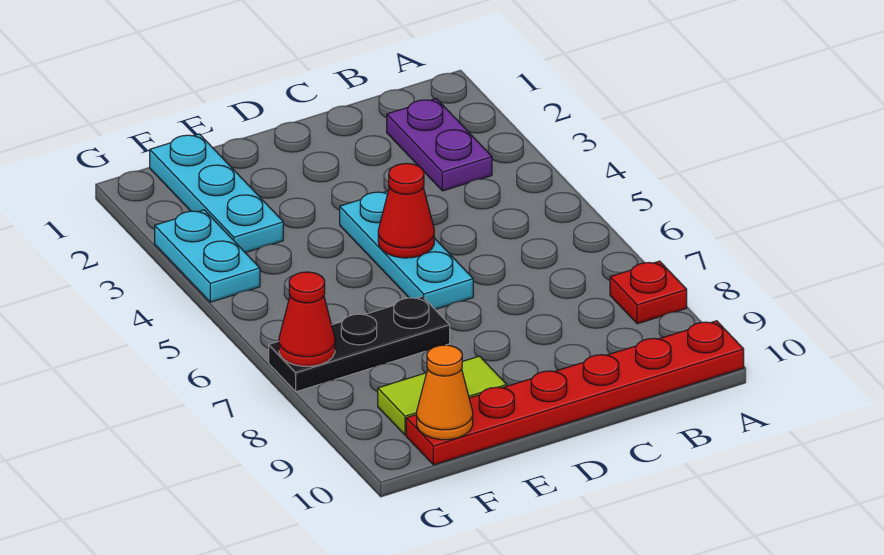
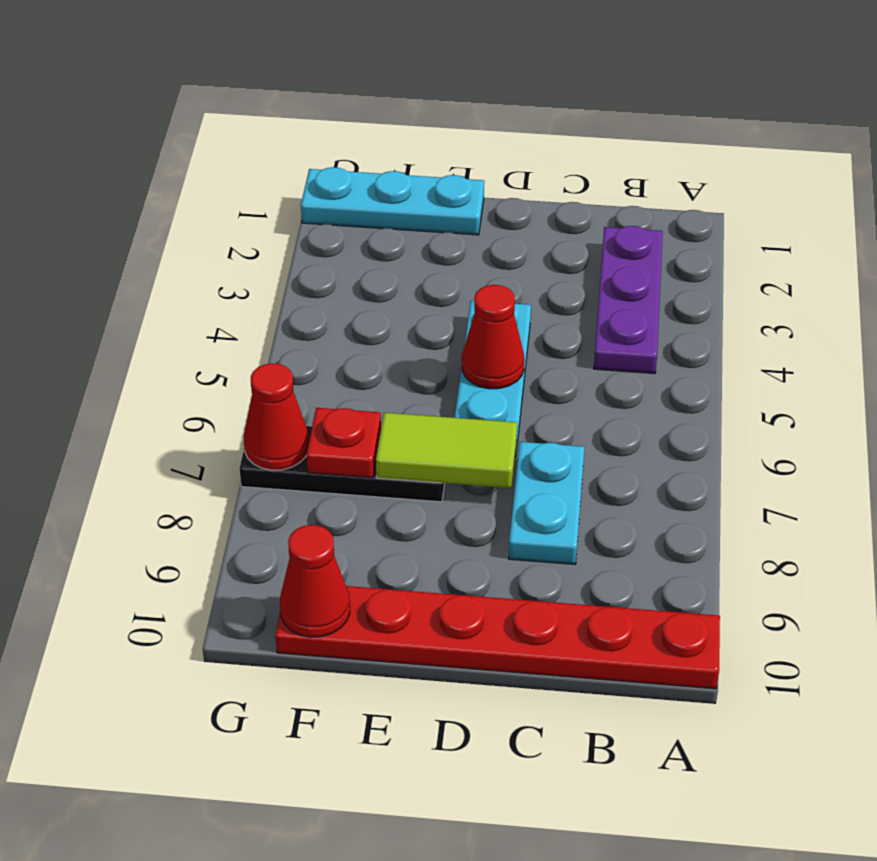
red plate A8 level 1 -> red plate F7 level 2
purple plate B2:B3 level 1 -> purple plate B2:B4 level 1
lime tile E9:F9 level 1 -> lime tile D7:E7 level 2
cyan plate F1:F3 level 1 -> cyan plate E1:G1 level 1
orange cone F10 level 2 -> red cone F10 level 2
cyan plate G3:G4 level 1 -> cyan plate C7:C8 level 1

